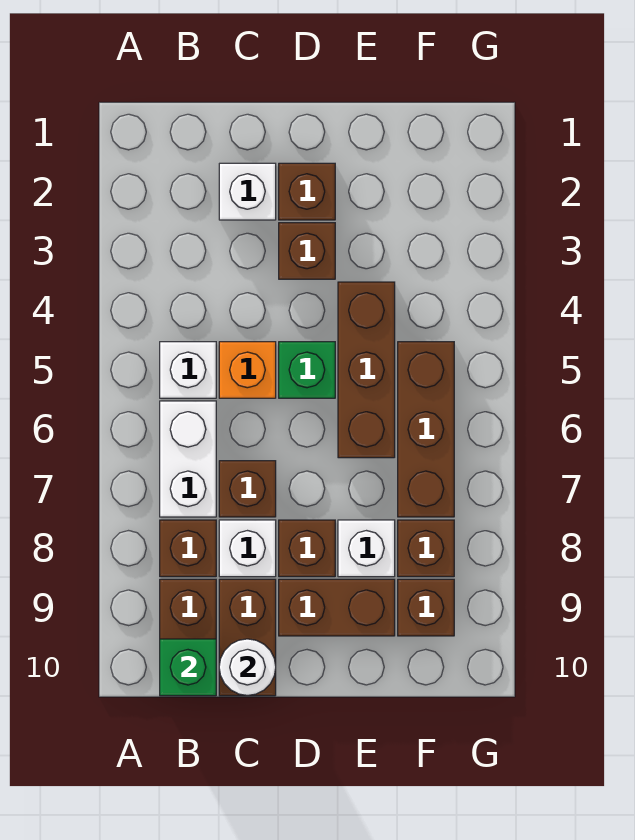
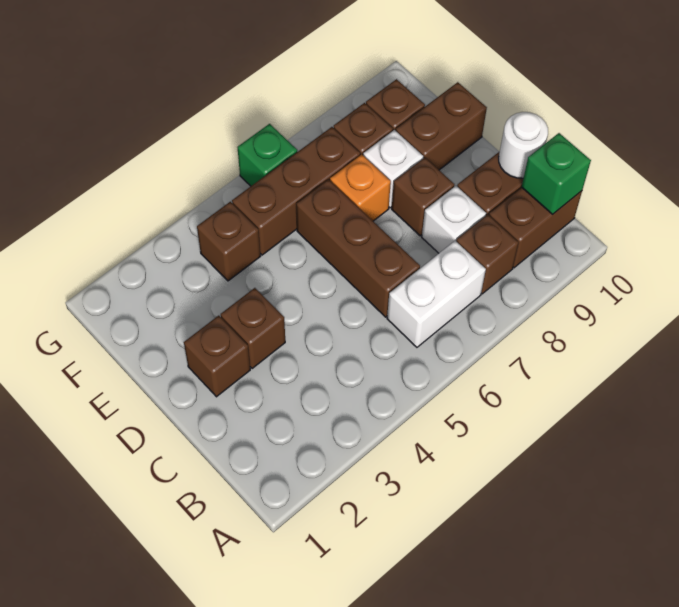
white brick B5 level 1 -> none
white brick C2 level 1 -> none
orange brick C5 level 1 -> orange brick E7 level 1
brown brick C7 level 1 -> brown brick F4 level 1
green brick D5 level 1 -> green brick G6 level 1
brown brick D9:E9 level 1 -> brown brick E9:E10 level 1
brown brick E4:E6 level 1 -> brown brick C6:E6 level 1

